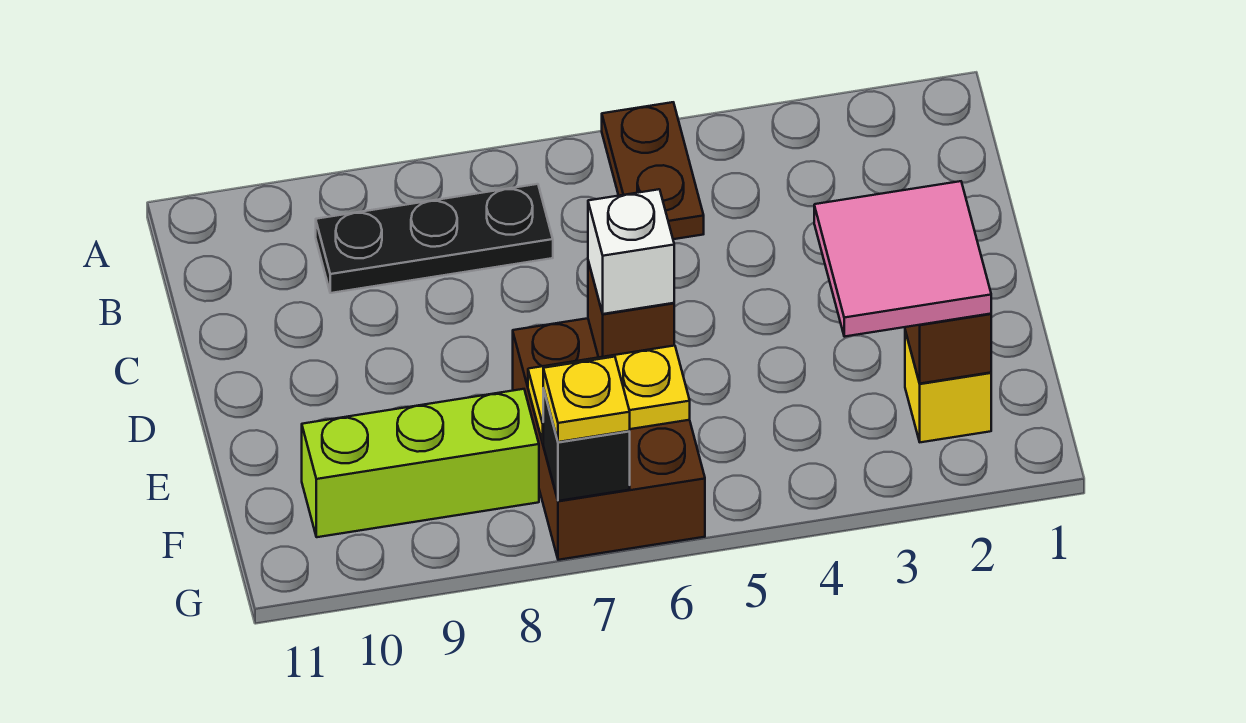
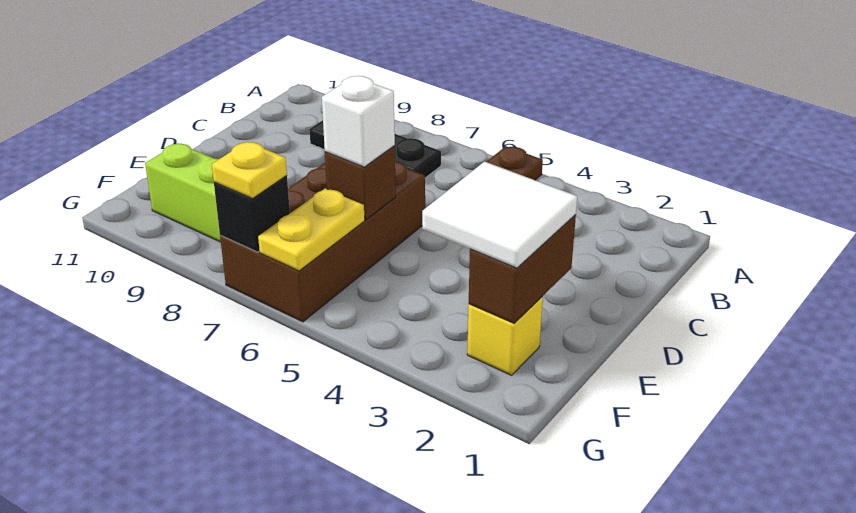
pink tile E2:F3 level 3 -> white tile E2:F3 level 3
brown brick E6:G7 level 1 -> brown brick D6:G7 level 1
yellow plate F6:F7 level 2 -> yellow plate F6:G6 level 2

